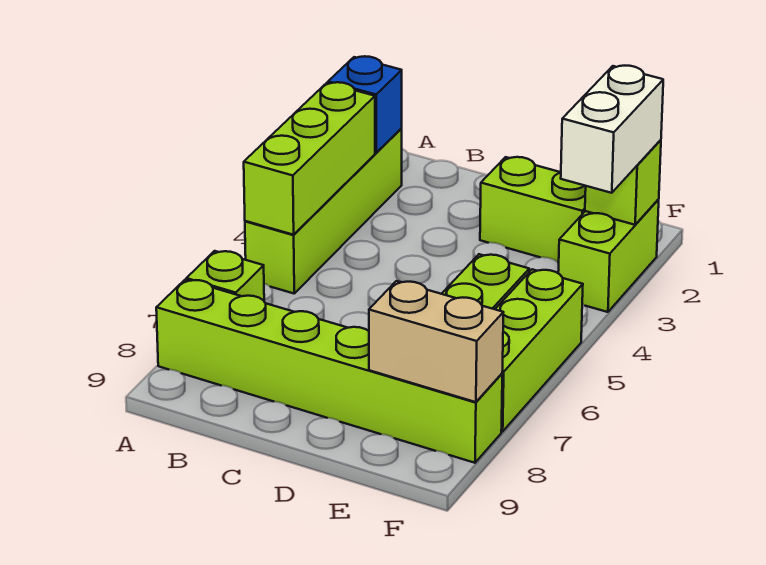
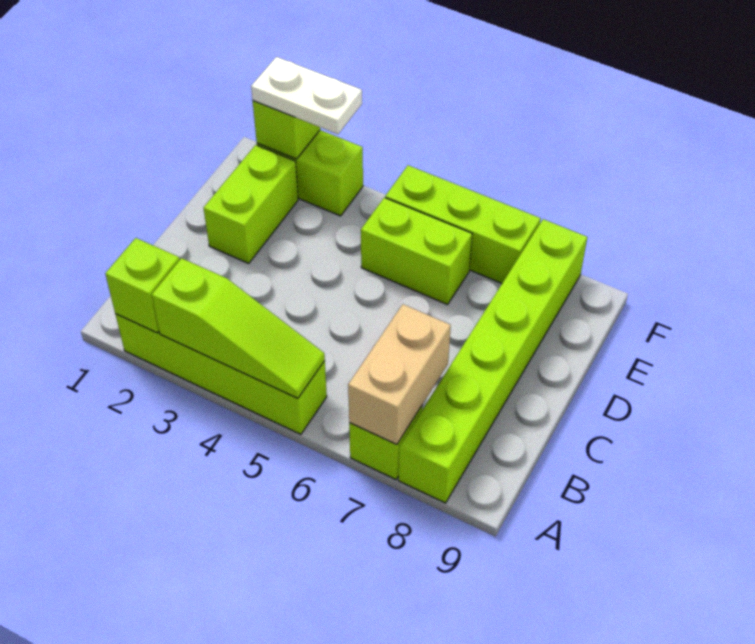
blue brick A2 level 2 -> lime brick A2 level 2
lime brick A3:A5 level 2 -> lime slope A3:A5 level 2 top 3
tan brick E8:F8 level 2 -> tan brick A7:B7 level 2
white brick F2:F3 level 3 -> white plate F2:F3 level 3

